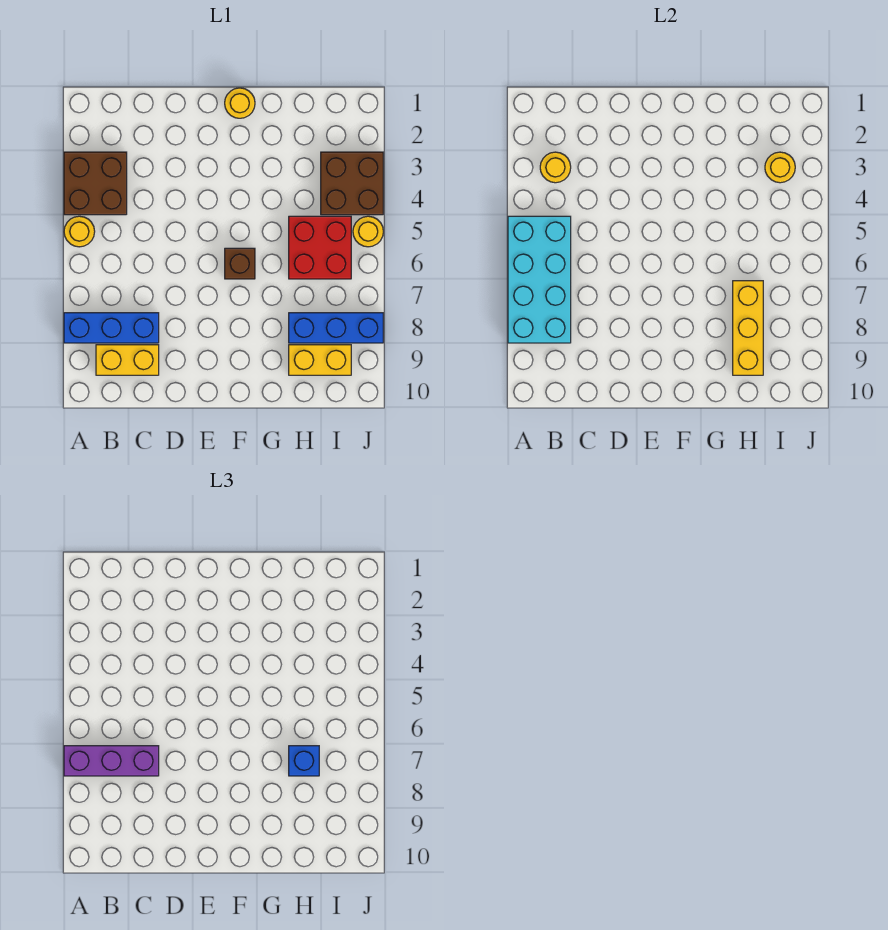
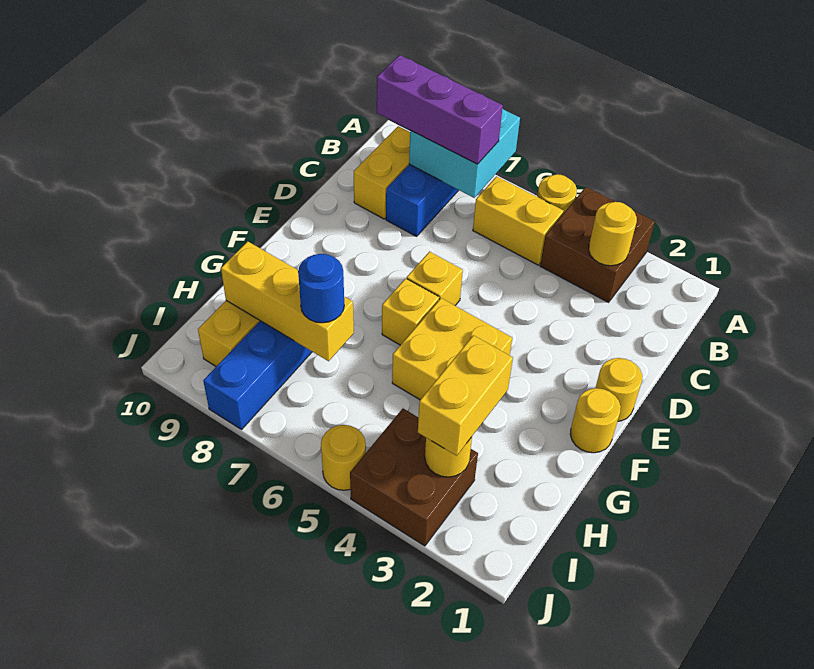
cyan brick A5:B8 level 2 -> cyan brick A7:B8 level 2
purple brick A7:C7 level 3 -> purple brick B7:B9 level 3
none -> yellow brick B5:B6 level 1
none -> yellow round brick E1 level 1
none -> yellow brick E6 level 1
none -> yellow brick F4:G5 level 1
brown brick F6 level 1 -> yellow brick F6 level 1
none -> yellow brick H3:I3 level 3
red brick H5:I6 level 1 -> none
blue brick H7 level 3 -> blue round brick H7 level 3

